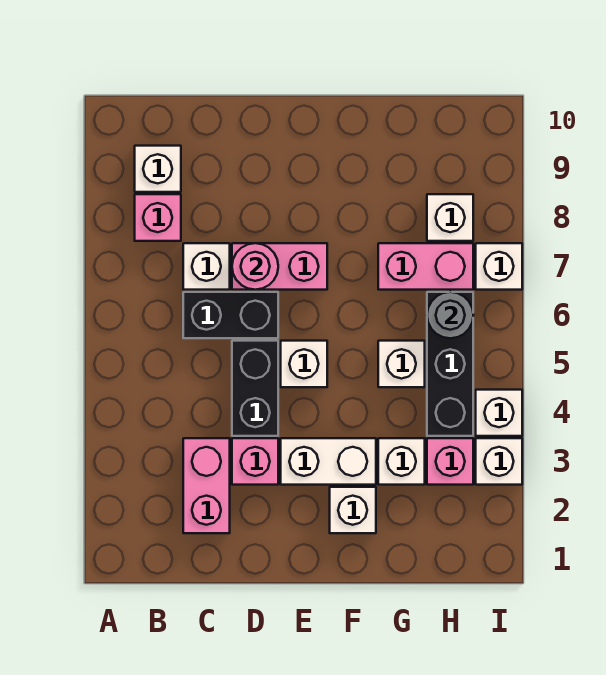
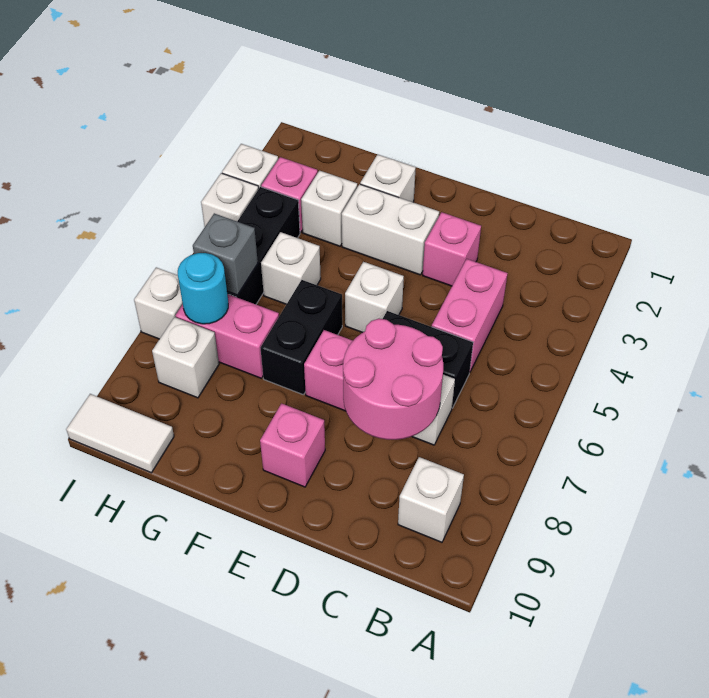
pink brick B8 level 1 -> pink brick E9 level 1
pink brick C2:C3 level 1 -> pink brick C4:C5 level 1
black brick D4:D5 level 1 -> black brick F6:F7 level 1
pink round brick D7 level 2 -> pink round brick C7:D8 level 2
grey round brick H6 level 2 -> grey brick H6 level 2
none -> cyan round brick H7 level 2
none -> white tile H10:I10 level 1

